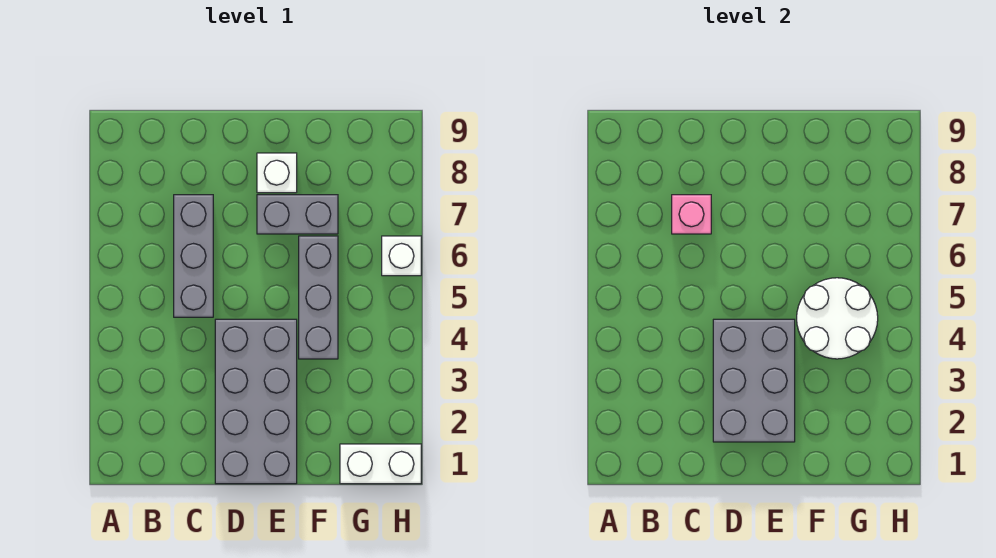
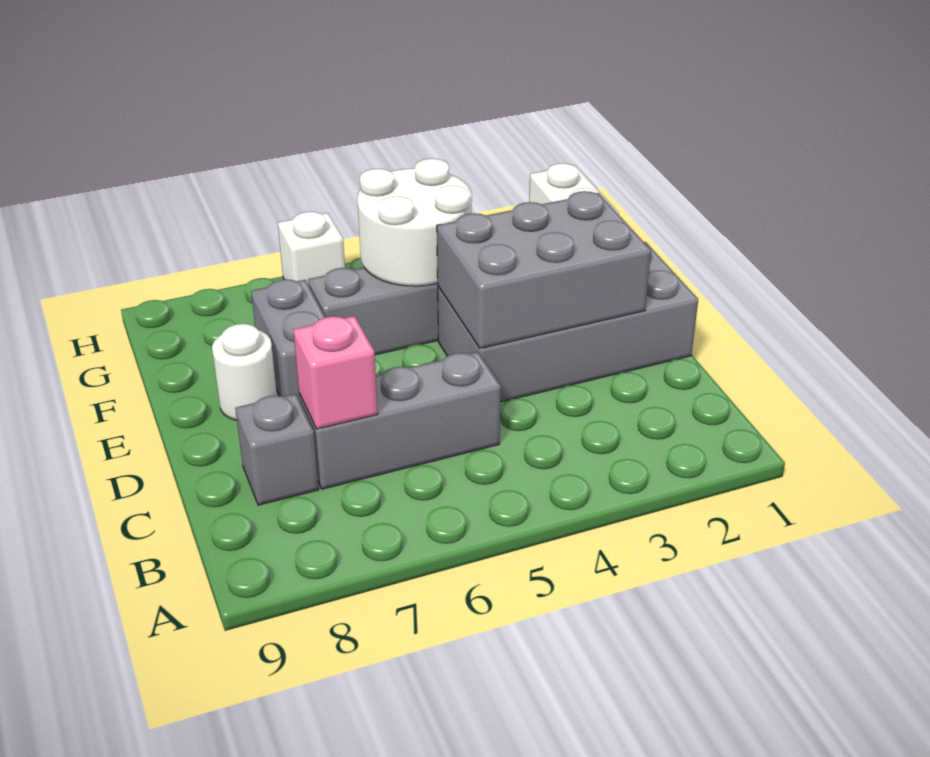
none -> grey brick C8 level 1
white brick E8 level 1 -> white round brick E8 level 1

